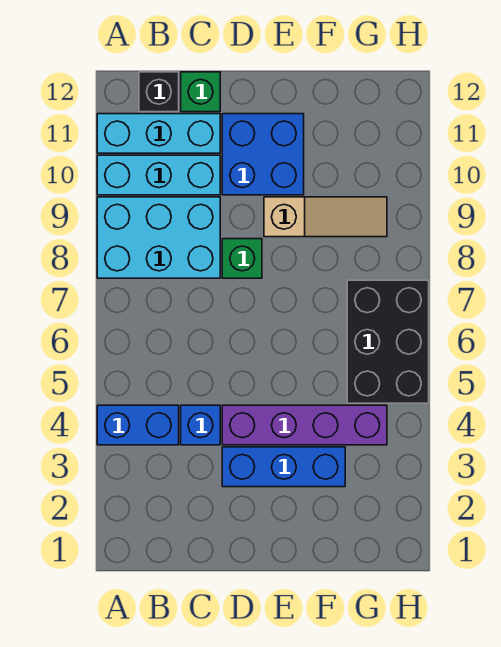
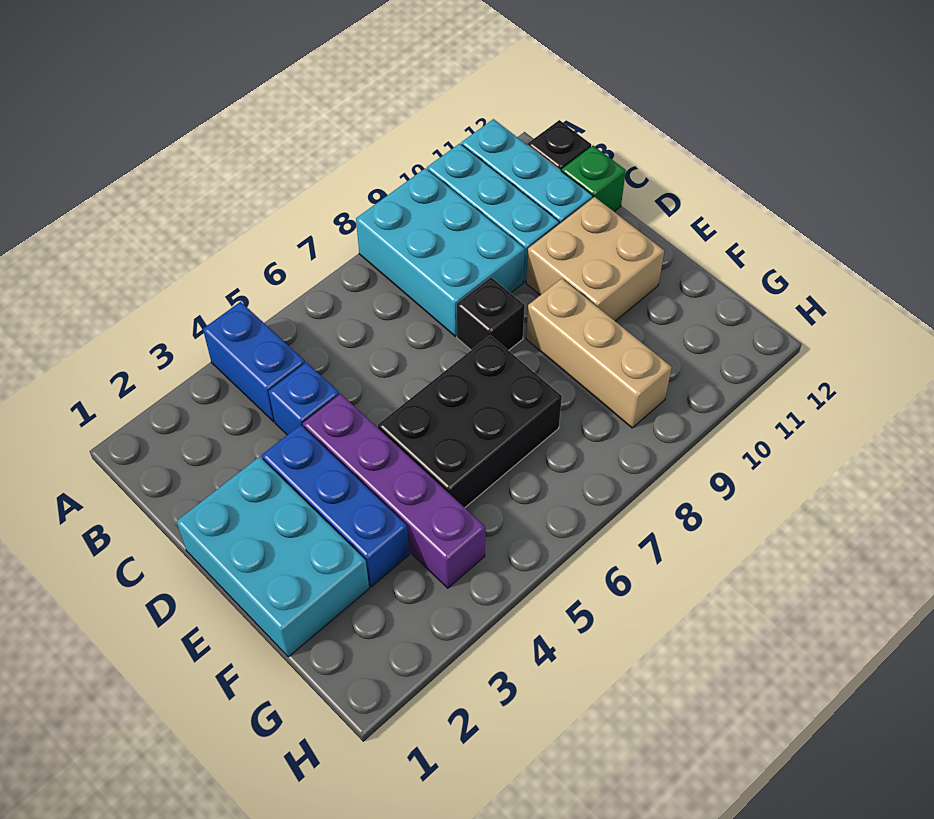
none -> cyan brick D1:F2 level 1
green brick D8 level 1 -> black brick D8 level 1
blue brick D10:E11 level 1 -> tan brick D10:E11 level 1
tan slope E9:G9 level 1 top E -> tan brick E9:G9 level 1
black brick G5:H7 level 1 -> black brick E5:F7 level 1

